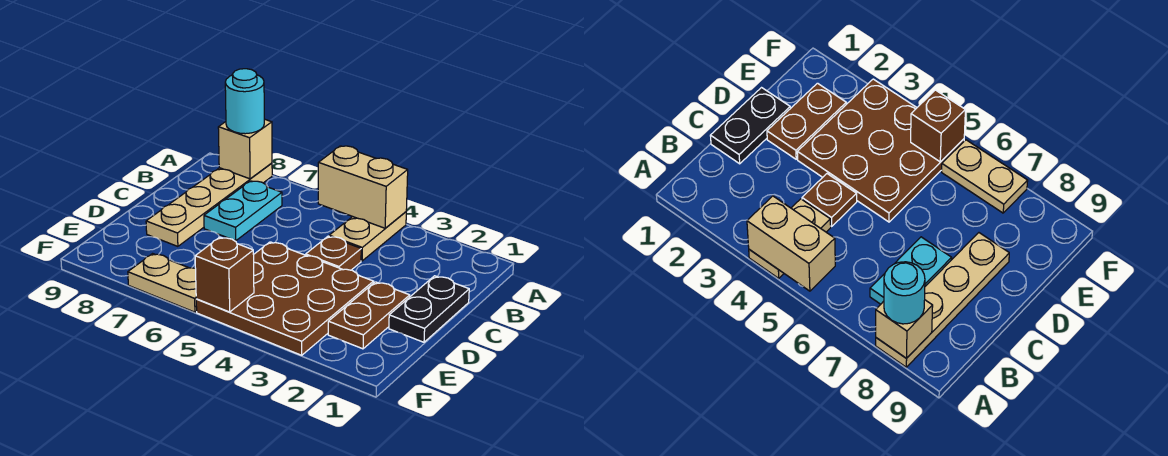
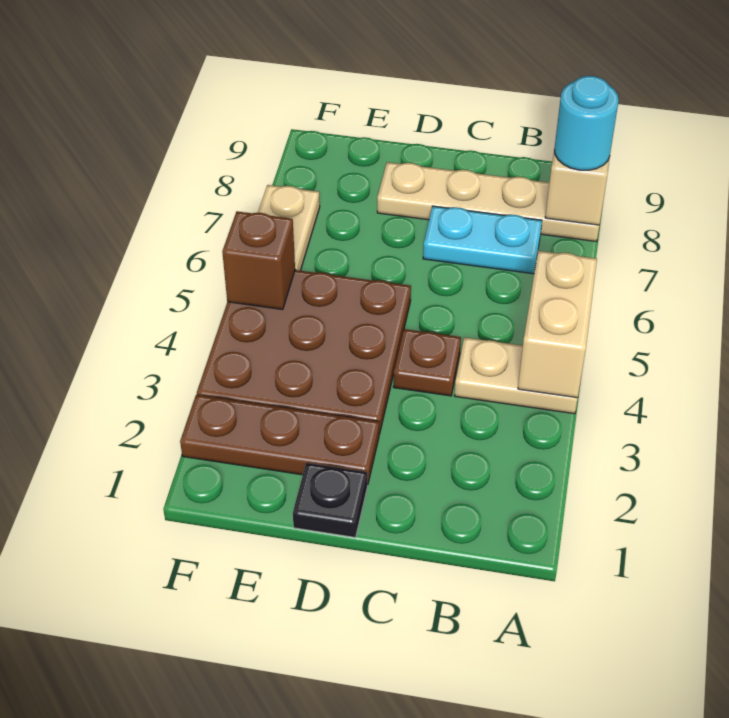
black plate C1:D1 level 1 -> black plate D1 level 1
brown plate D2:E2 level 1 -> brown plate D2:F2 level 1

